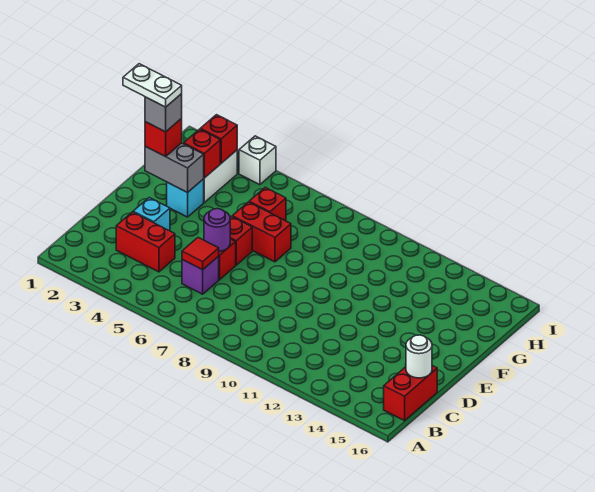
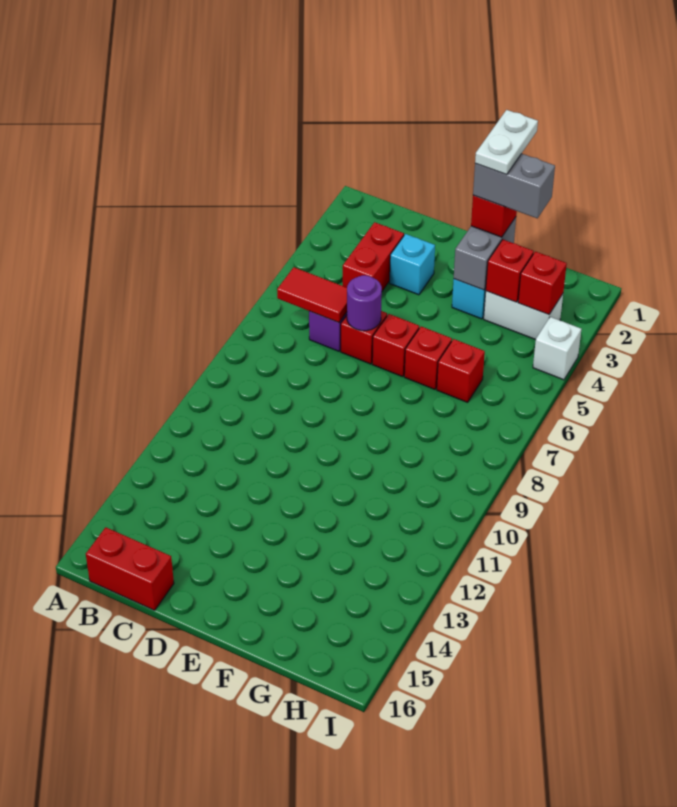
red tile C6 level 2 -> red tile B6:C6 level 2
white round brick C16 level 2 -> none
grey brick F2 level 4 -> grey brick F2:G2 level 4
red brick F6:F7 level 1 -> red brick F6 level 1

